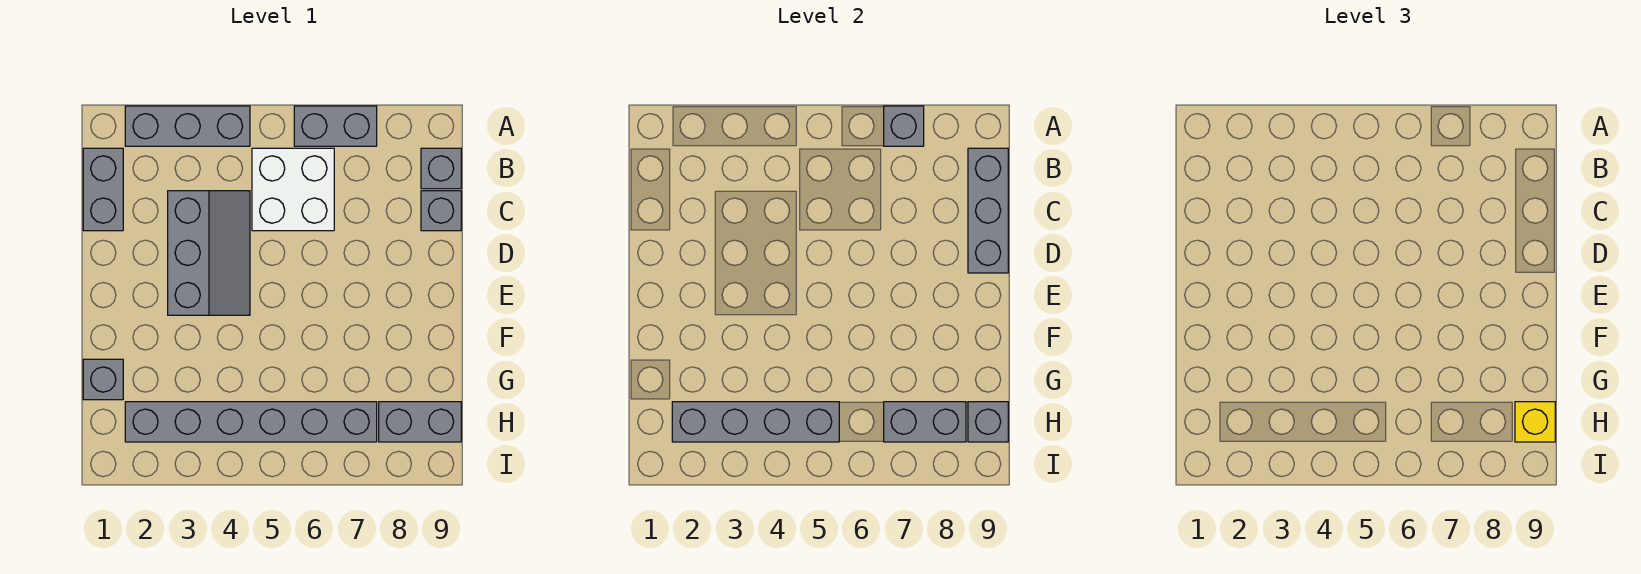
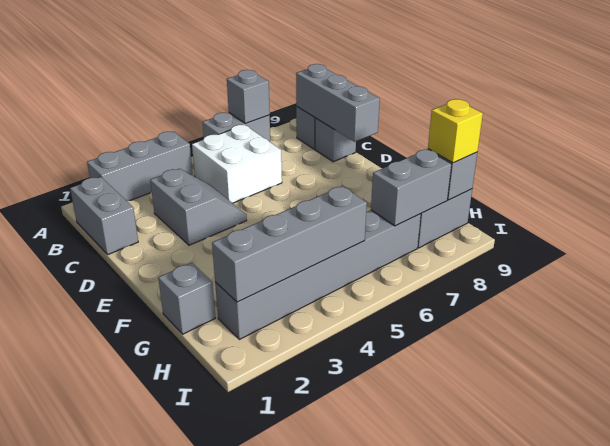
grey slope C3:E4 level 1 top 3 -> grey slope C3:D4 level 1 top 3

